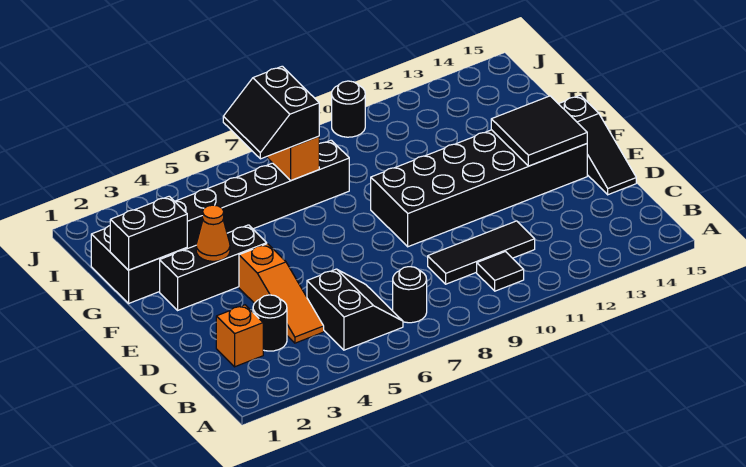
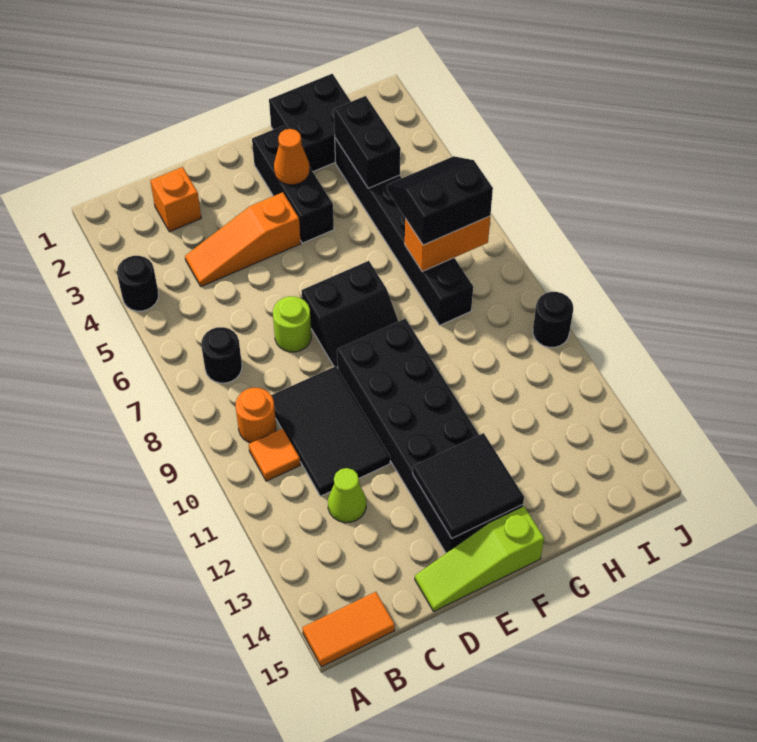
none -> orange tile A15:B15 level 1
black slope B5:C6 level 1 top 5 -> black slope E7:F8 level 1 top 7
none -> orange round brick B9 level 1
black tile B10 level 1 -> orange tile B10 level 1
black round brick C3 level 1 -> black round brick A4 level 1
black tile C9:C11 level 1 -> black tile C9:D11 level 1
none -> lime cone C12 level 1
none -> lime round brick D7 level 1
black slope D15:F15 level 1 top F -> lime slope D15:F15 level 1 top F
black brick G1:G2 level 2 -> black brick H3:H4 level 2

